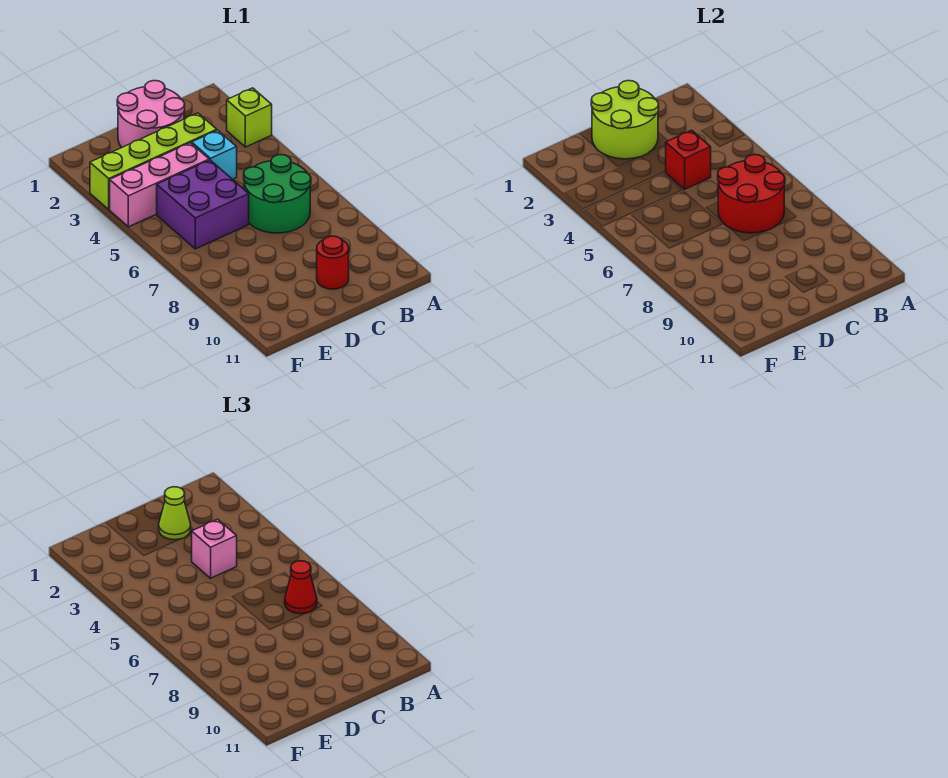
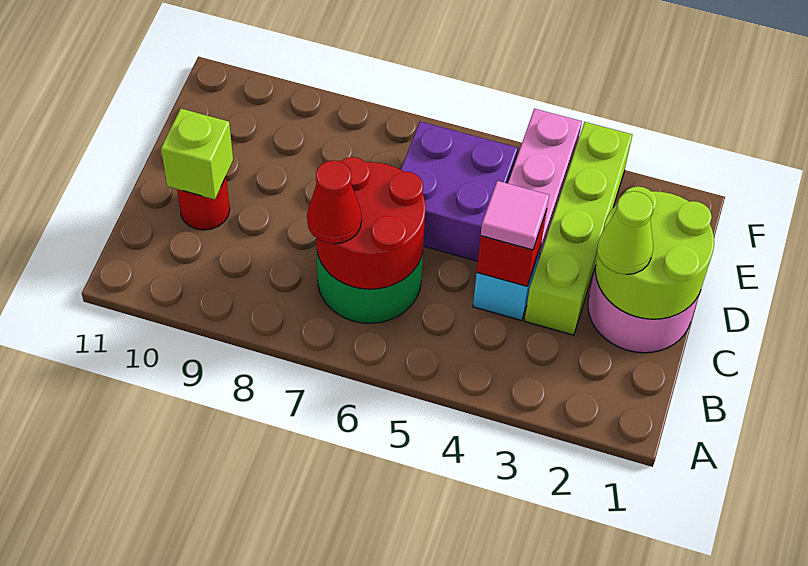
lime brick A3 level 1 -> lime brick C10 level 2
pink brick C4 level 3 -> pink tile C4 level 3

